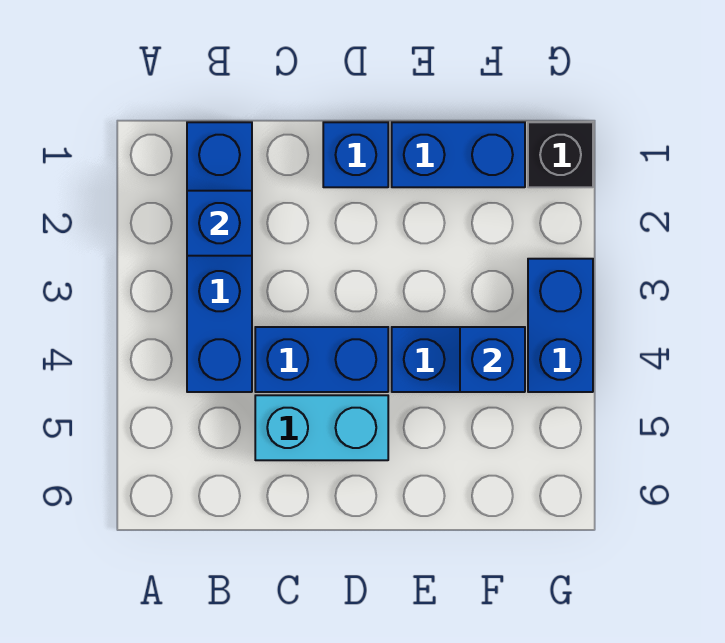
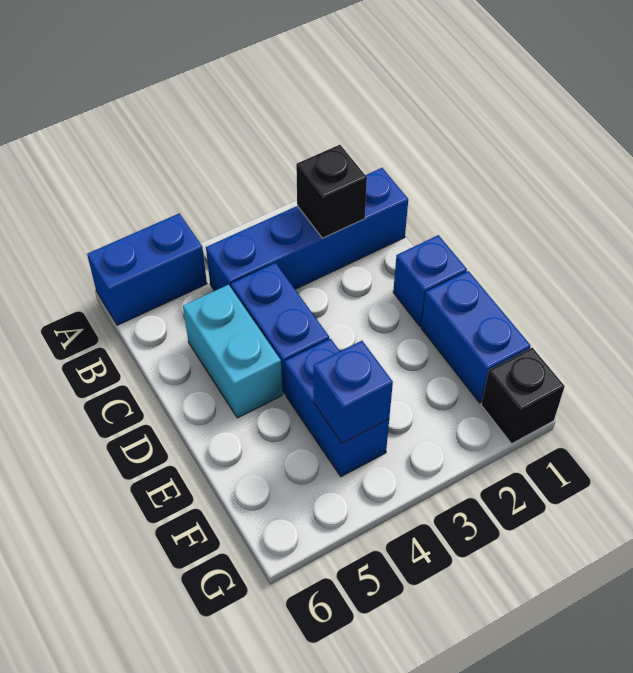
blue brick B2 level 2 -> black brick B2 level 2
blue brick G3:G4 level 1 -> blue brick A5:A6 level 1

